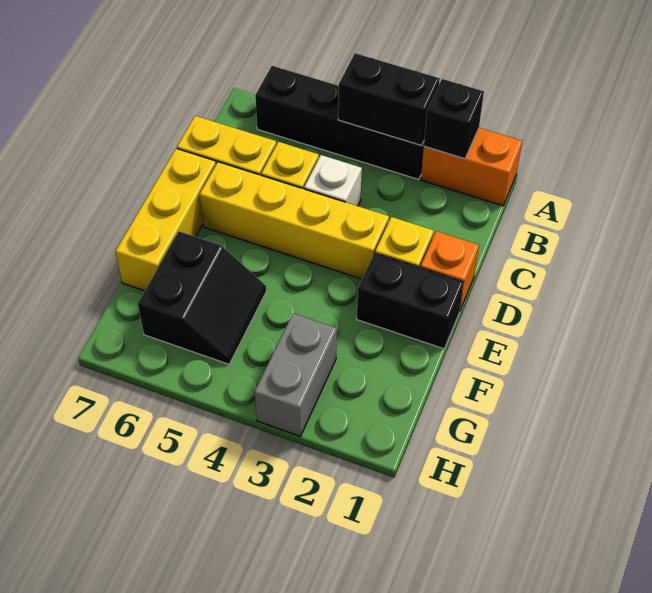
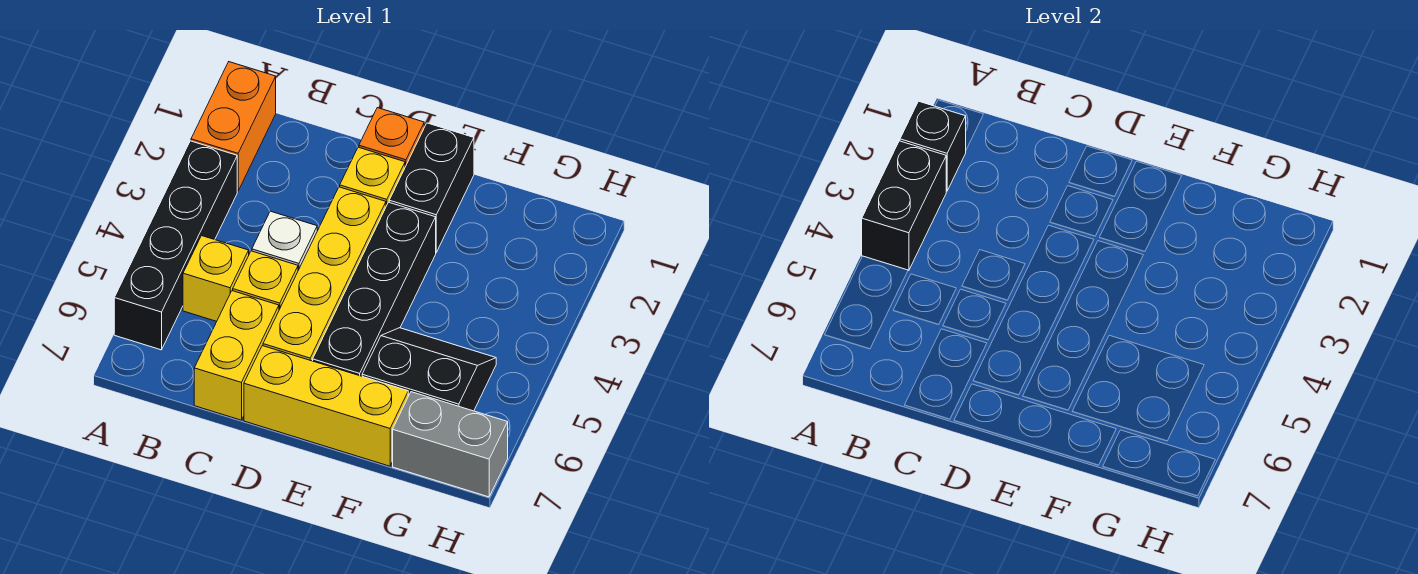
none -> yellow brick B5 level 1
none -> black brick E3:E6 level 1
grey brick G3:H3 level 1 -> grey brick G7:H7 level 1

